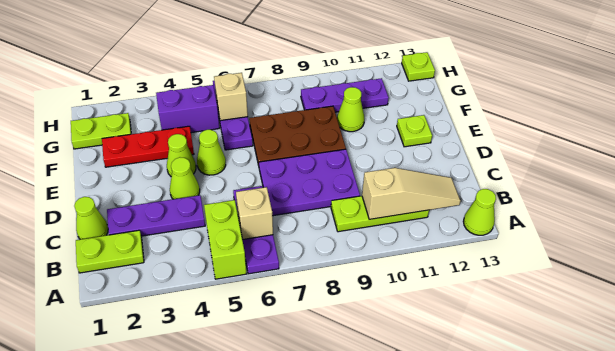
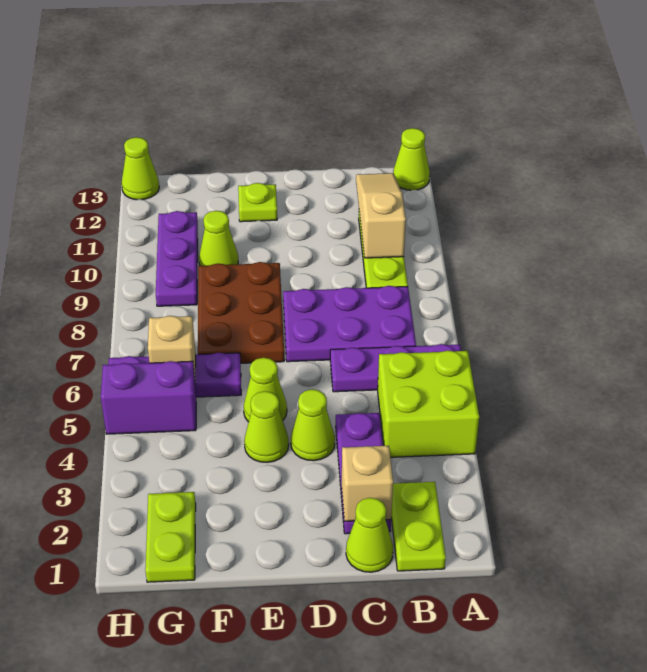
lime brick A5:B5 level 1 -> lime brick A4:B5 level 1
tan brick B6 level 2 -> tan brick C2 level 2
purple plate C7:D9 level 1 -> purple plate B7:D8 level 1
red plate F2:F4 level 1 -> none
purple brick G4:G5 level 1 -> purple brick G5:H5 level 1
lime plate H13 level 1 -> lime cone H13 level 1

